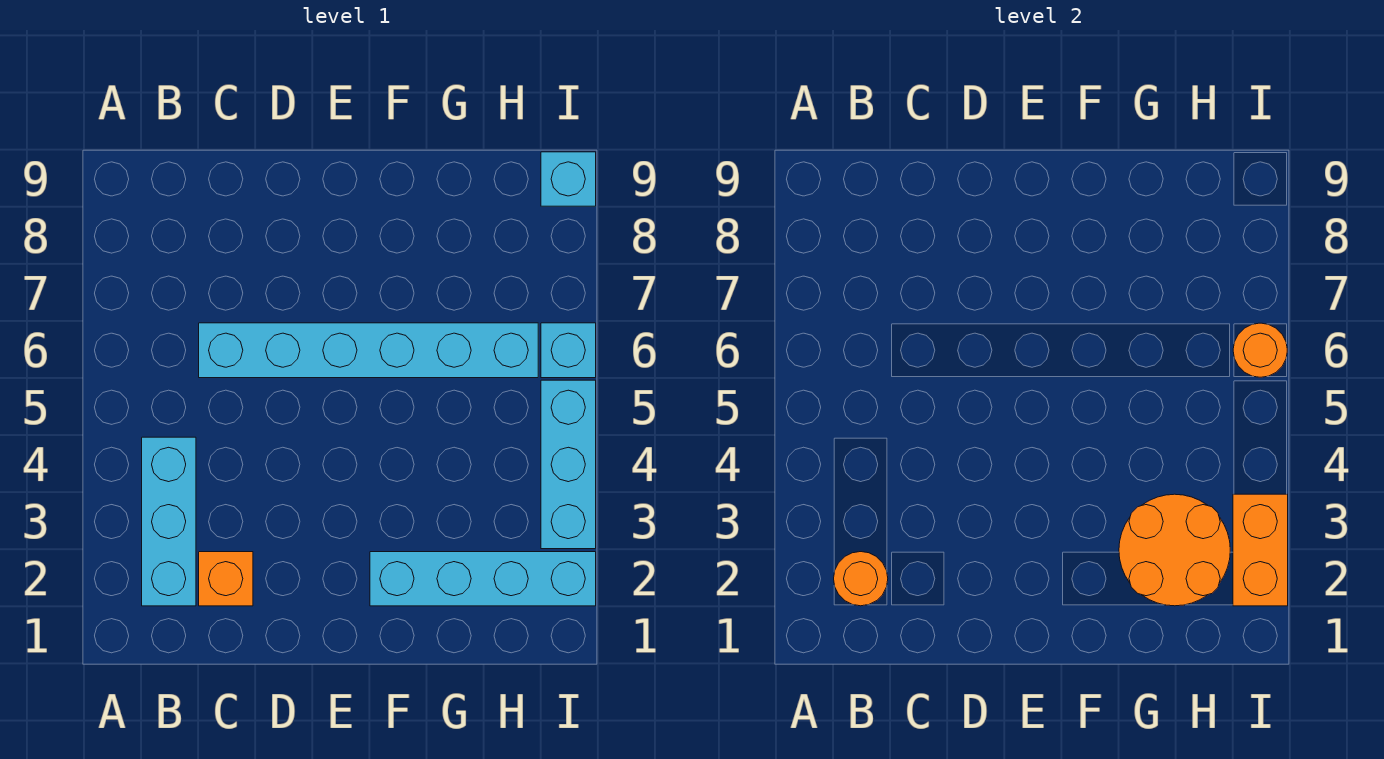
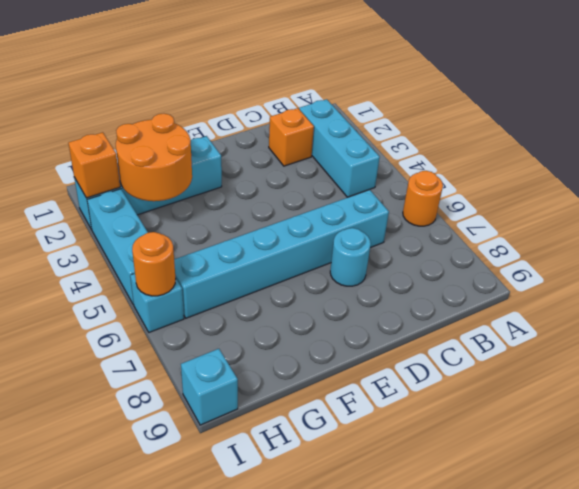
orange round brick B2 level 2 -> orange round brick A6 level 1
none -> cyan round brick D7 level 1
orange brick I2:I3 level 2 -> orange brick I2 level 2

